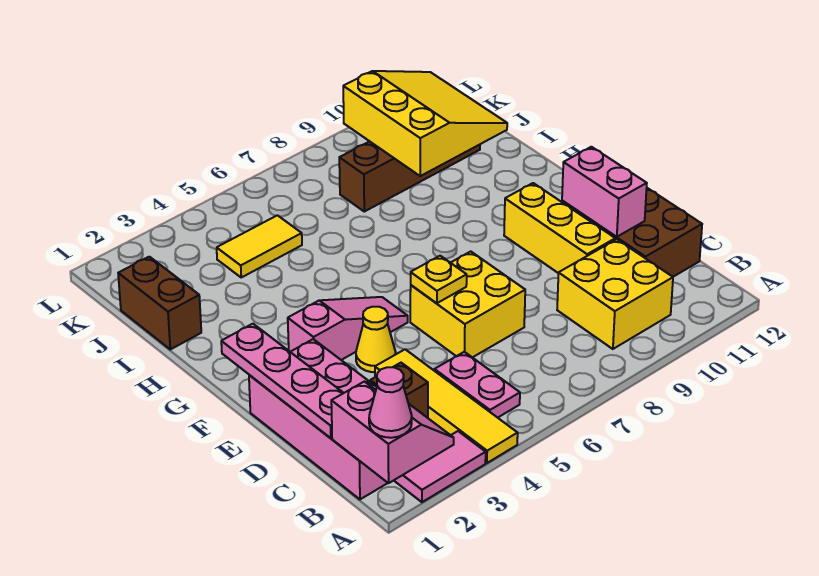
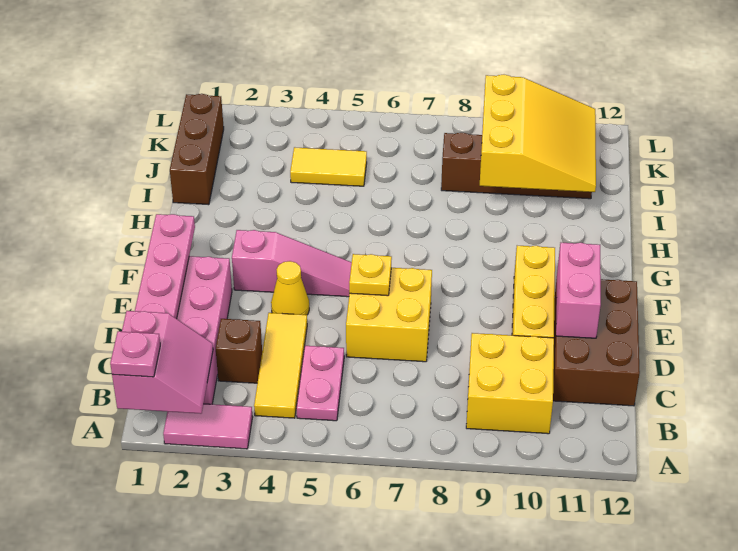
pink cone A1 level 3 -> pink plate A1 level 3
yellow tile A4:D4 level 1 -> yellow tile B4:D4 level 1
brown brick I1:J1 level 1 -> brown brick I1:K1 level 1

